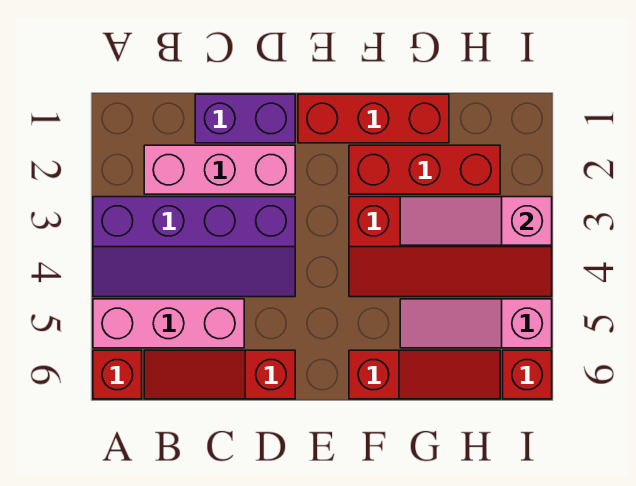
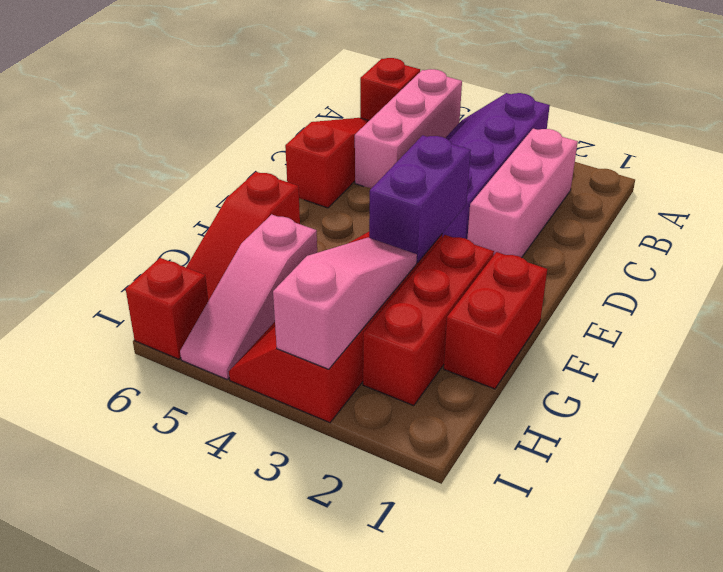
purple brick C1:D1 level 1 -> purple brick E3:F3 level 2
red brick E1:G1 level 1 -> red brick F1:G1 level 1
pink slope G5:I5 level 1 top I -> pink slope G5:I5 level 1 top G

